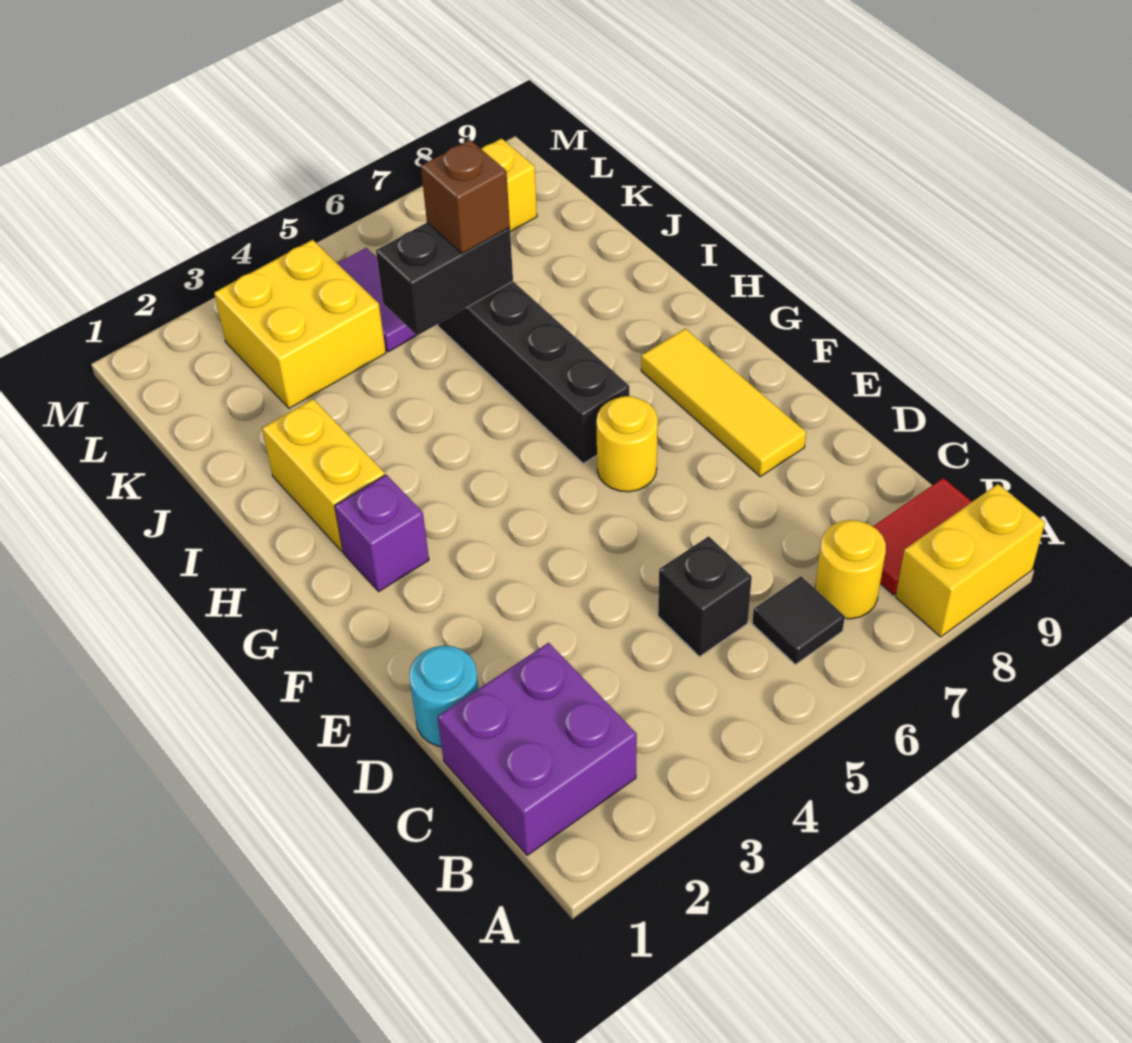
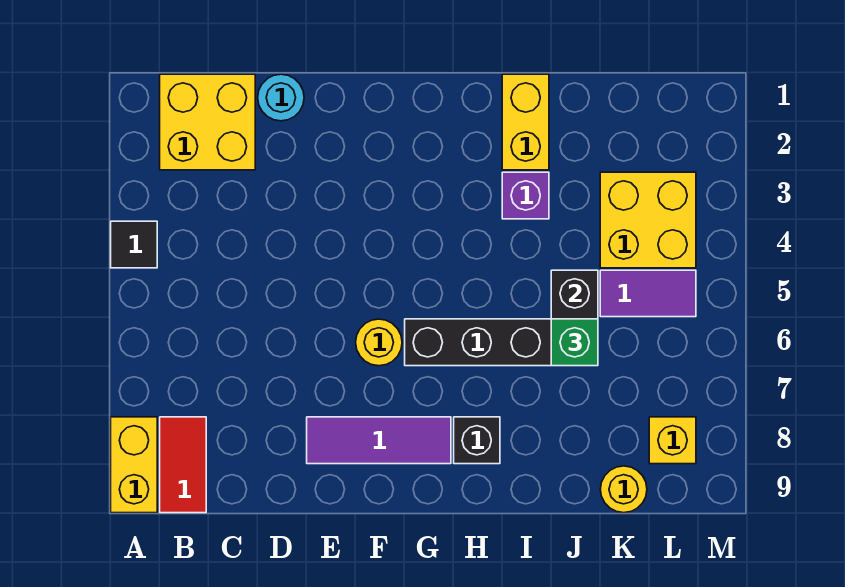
purple brick B1:C2 level 1 -> yellow brick B1:C2 level 1
black tile B6 level 1 -> black tile A4 level 1
yellow round brick B7 level 1 -> yellow round brick K9 level 1
black brick C5 level 1 -> black brick H8 level 1
yellow tile E8:G8 level 1 -> purple tile E8:G8 level 1
purple brick G2 level 1 -> purple brick I3 level 1
yellow brick H2:I2 level 1 -> yellow brick I1:I2 level 1
brown brick J6 level 3 -> green brick J6 level 3

